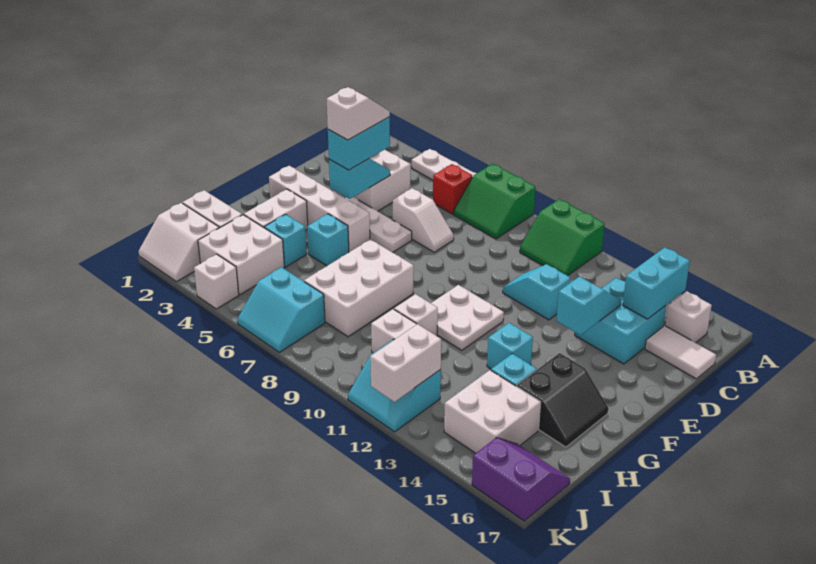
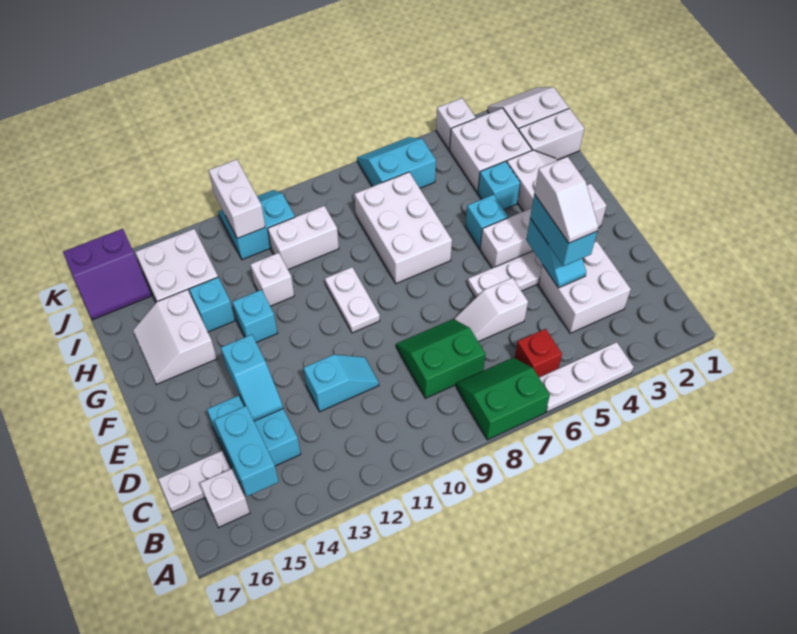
green slope A10:B11 level 1 top A -> green slope C8:D9 level 1 top C
white tile C16:C17 level 1 -> white plate C16:C17 level 1
white plate F10:G11 level 1 -> white plate F10:G10 level 1
black slope G15:H16 level 1 top 15 -> white slope G15:H16 level 1 top 15
white brick H10 level 1 -> white brick H12 level 1

